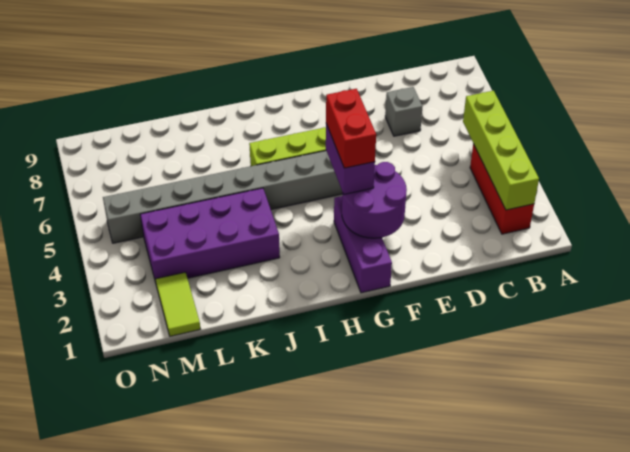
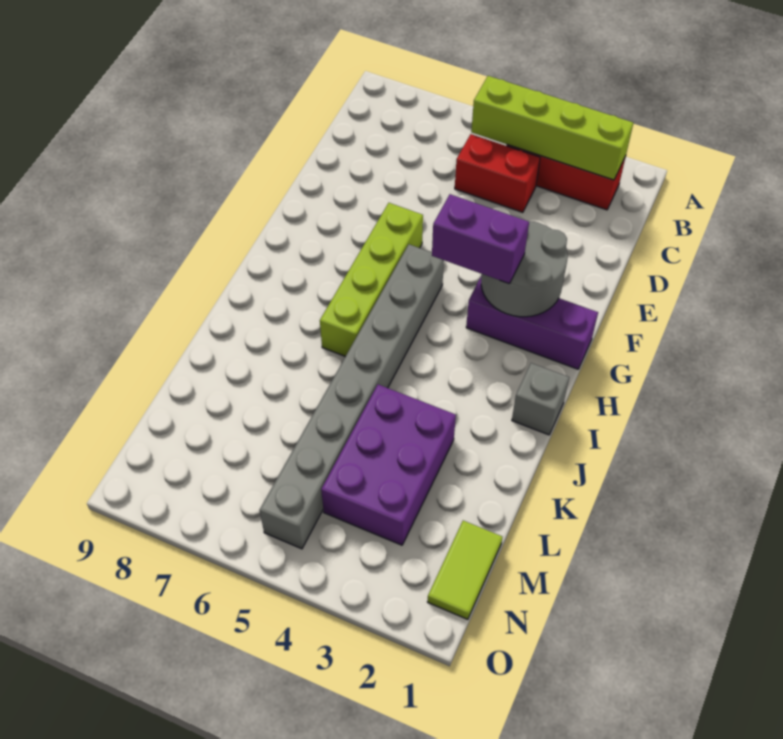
grey brick D7 level 1 -> grey brick I1 level 1
purple round brick F2:G3 level 2 -> grey round brick F2:G3 level 2
red brick G3:G4 level 4 -> red brick C4:C5 level 1
purple brick J3:M4 level 1 -> purple brick K3:M4 level 1
lime tile M1:M2 level 1 -> lime tile M1:N1 level 1

